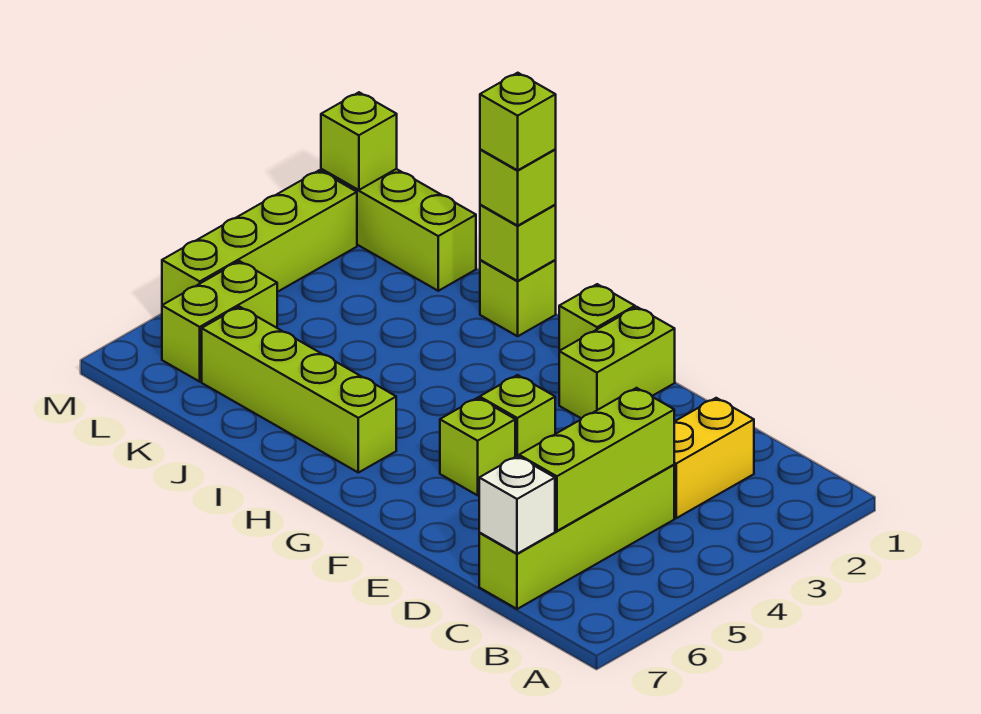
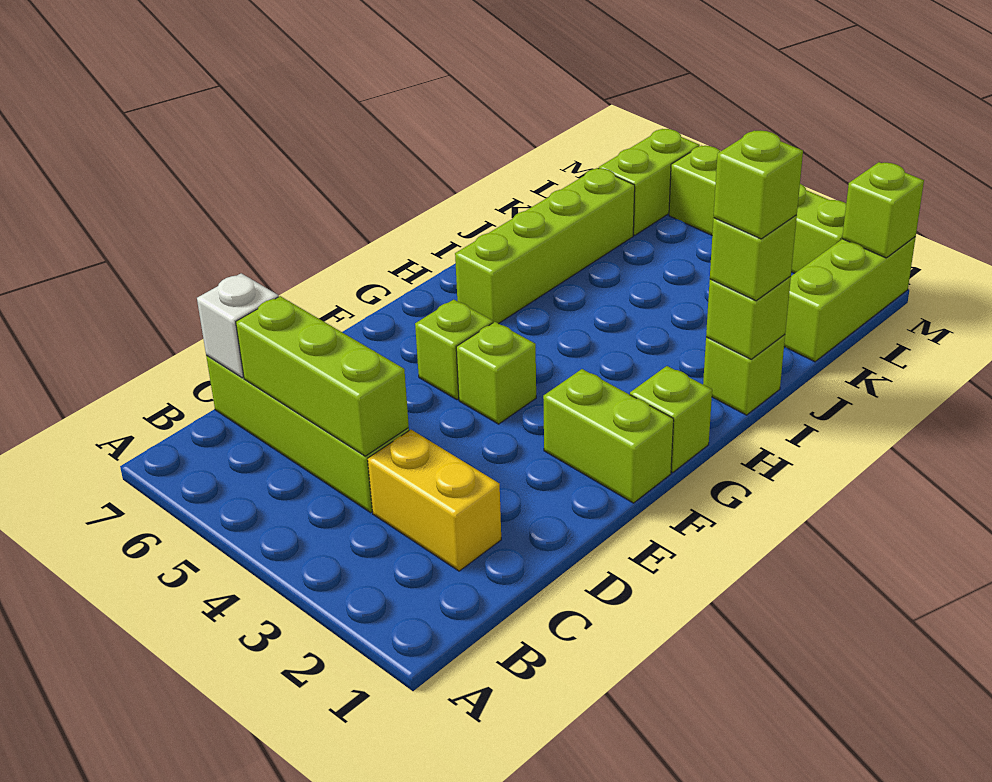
lime brick L5:L6 level 1 -> lime brick L6:M6 level 1

